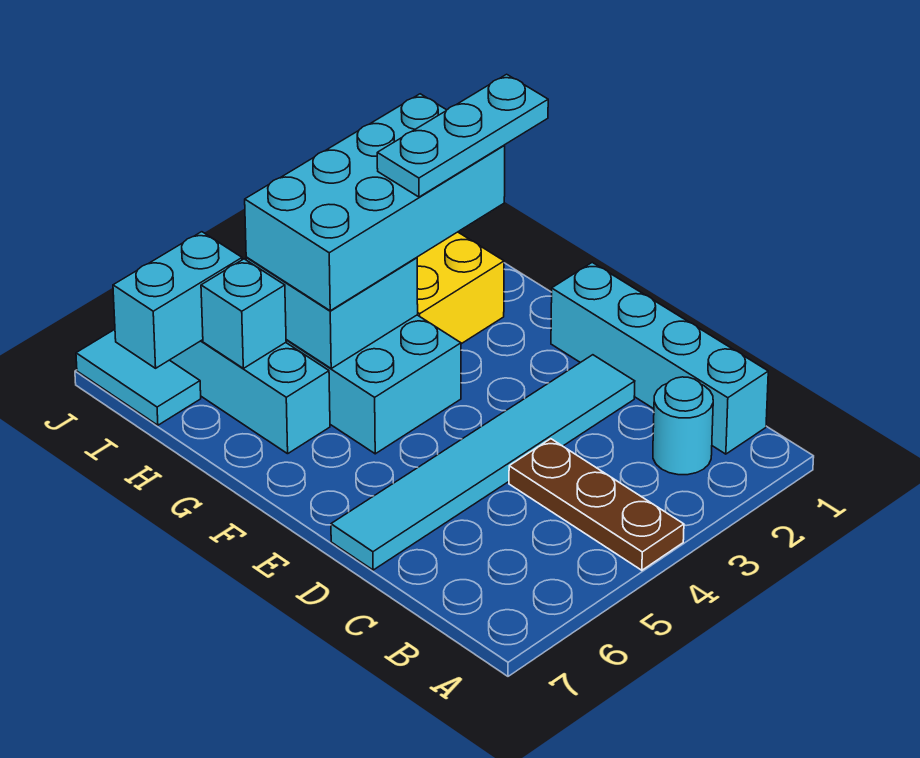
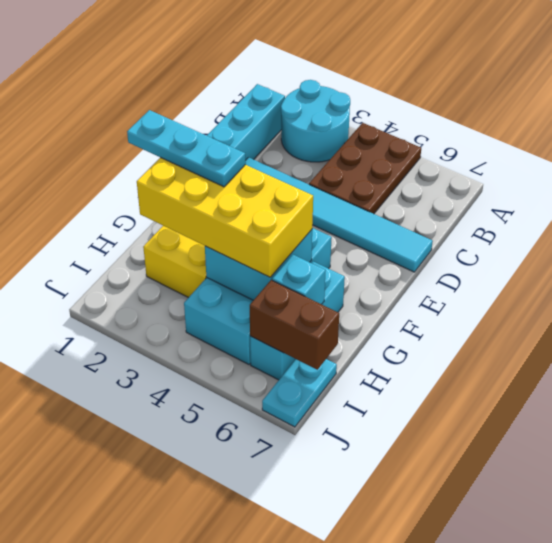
brown plate A4:C4 level 1 -> brown plate A4:C5 level 1
cyan round brick B2 level 1 -> cyan round brick A2:B3 level 1
cyan brick G2:H5 level 3 -> yellow brick G2:H5 level 3
cyan brick I6:I7 level 2 -> brown brick I6:I7 level 2
cyan tile I7:J7 level 1 -> cyan plate I7:J7 level 1

